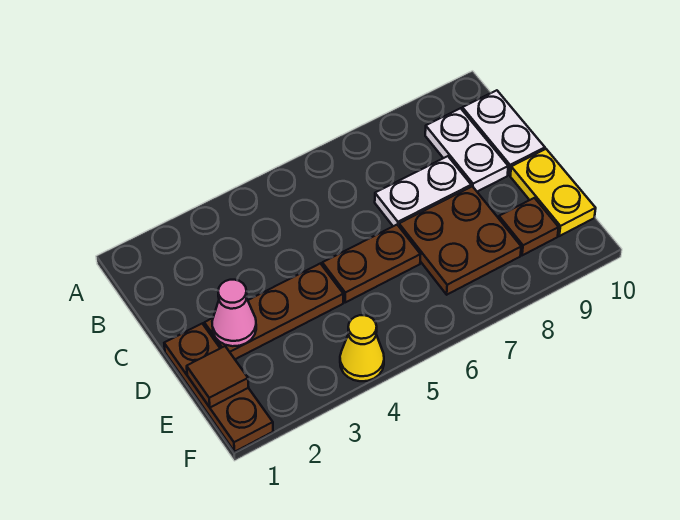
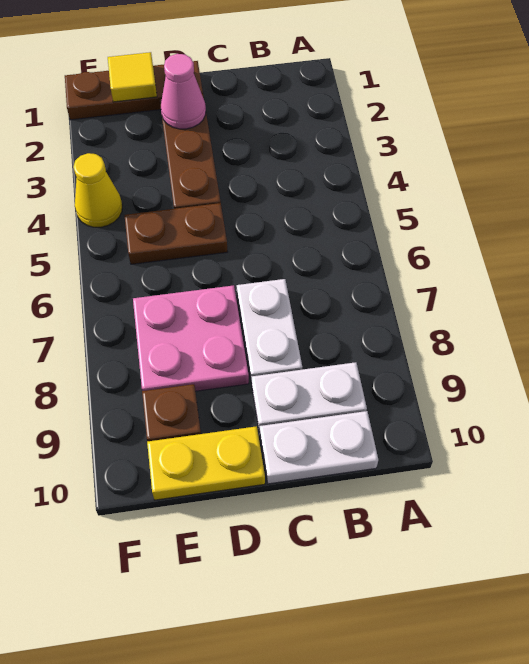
brown plate D5:D6 level 1 -> brown plate D5:E5 level 1
brown plate D7:E8 level 1 -> pink plate D7:E8 level 1
brown tile E1 level 2 -> yellow tile E1 level 2

